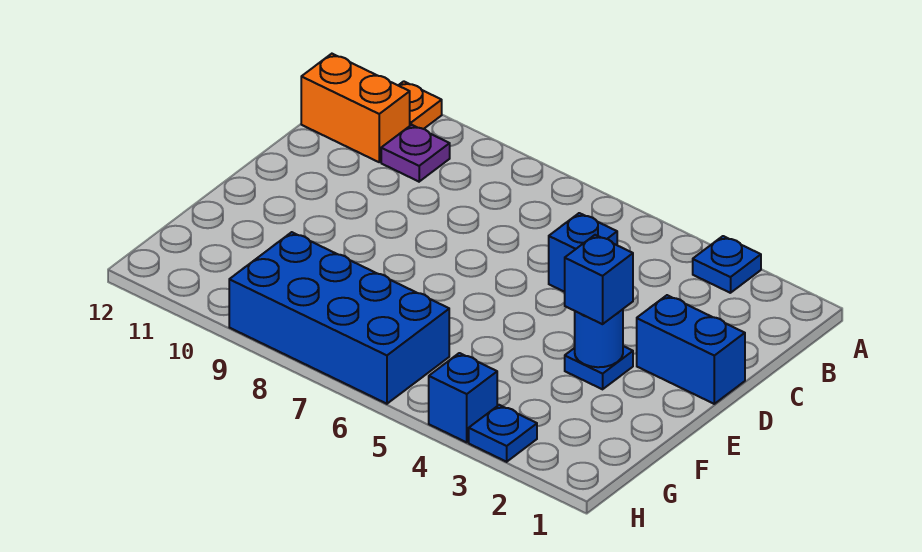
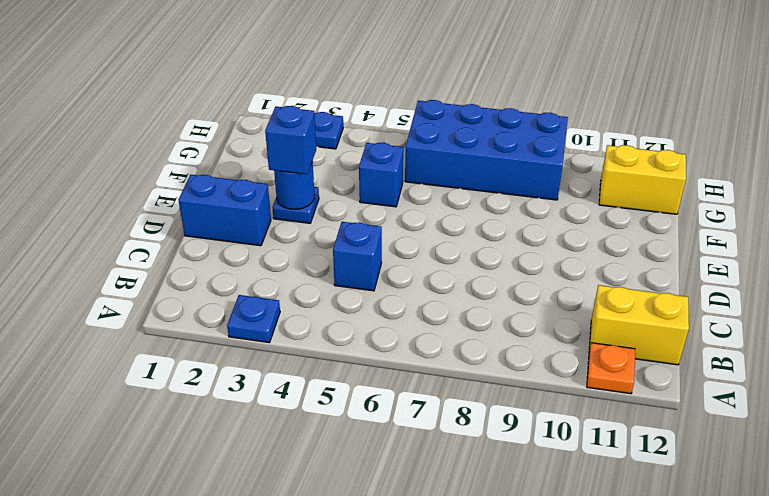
purple plate B10 level 1 -> none
orange brick B11:B12 level 1 -> yellow brick B11:B12 level 1
none -> yellow brick G11:G12 level 1
blue brick H4 level 1 -> blue brick F5 level 1

